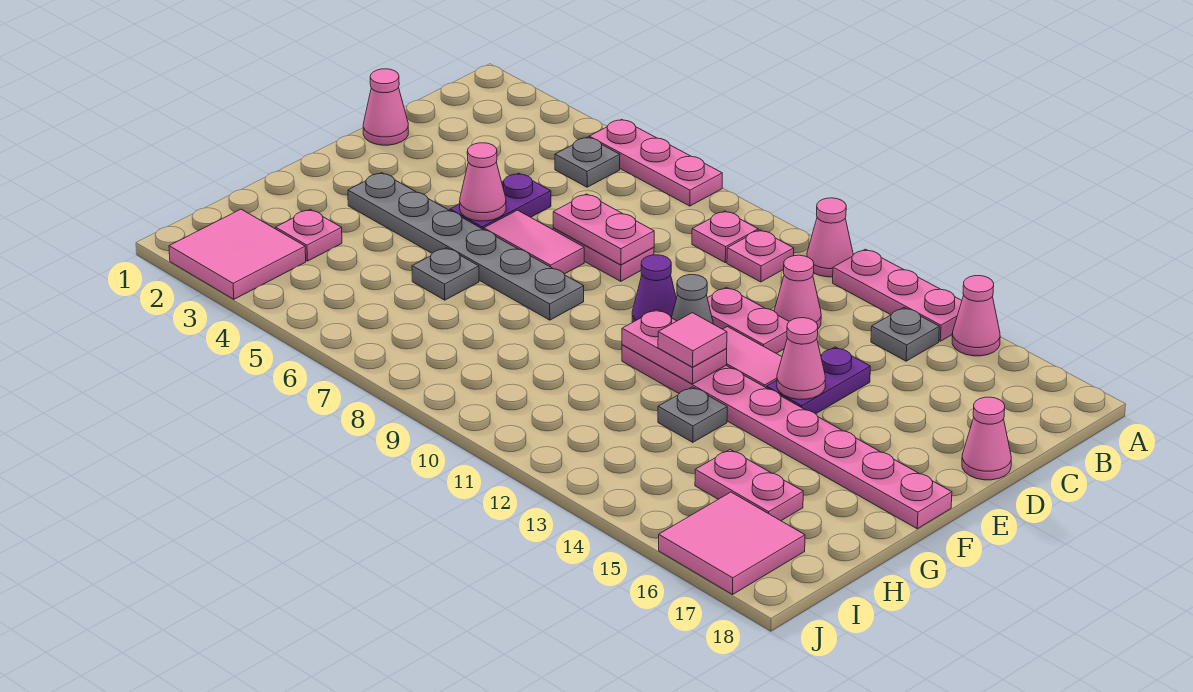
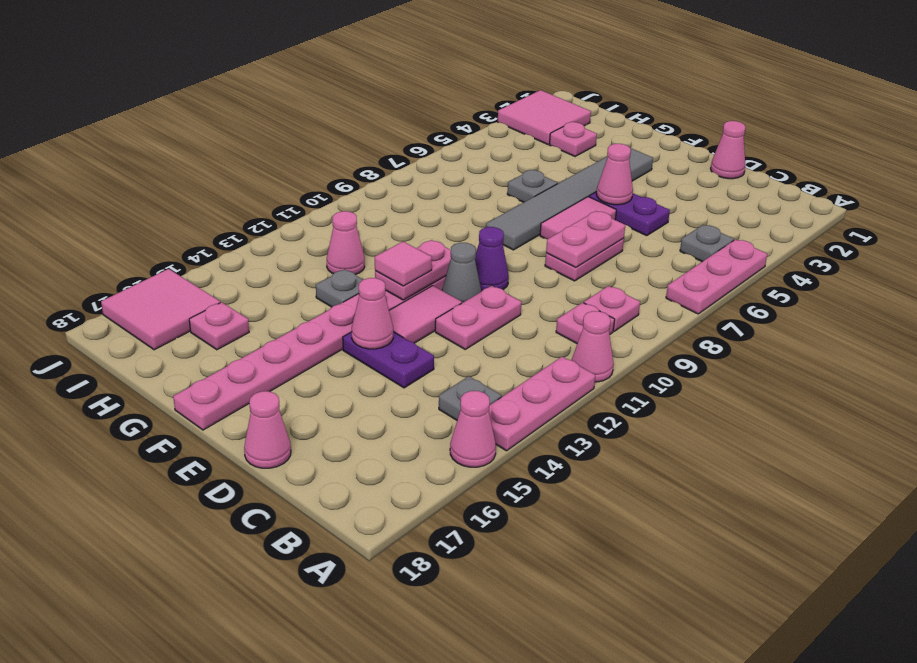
pink cone C12 level 1 -> pink cone H12 level 1
grey plate F3:F8 level 1 -> grey tile F3:F8 level 1
pink plate H15:H16 level 1 -> pink plate H16 level 1

